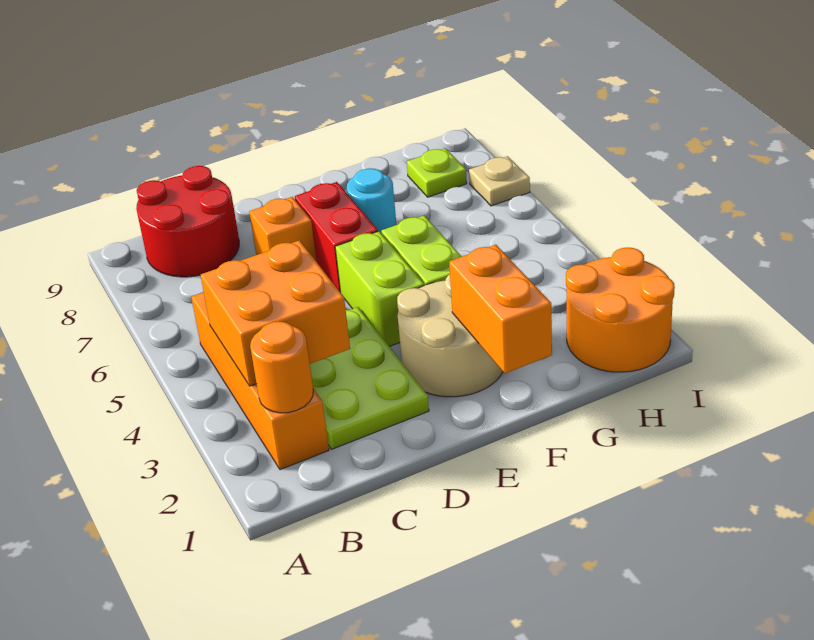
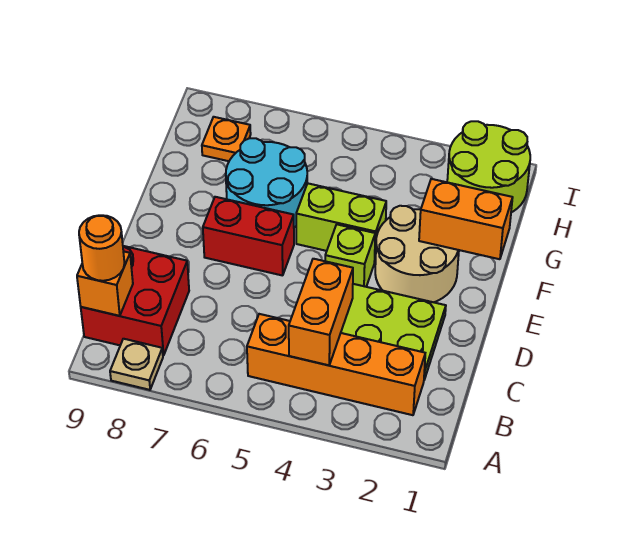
orange round brick B2 level 2 -> orange round brick B9 level 3
orange brick B3:C4 level 2 -> orange brick B4:C4 level 2
red round brick B8:C9 level 1 -> red brick B8:C9 level 1
orange brick D7 level 1 -> orange brick B9 level 2
lime brick E4:E5 level 1 -> lime brick E4 level 1
cyan round brick F7 level 1 -> cyan round brick F6:G7 level 1
orange round brick H1:I2 level 1 -> lime round brick H1:I2 level 1
lime plate H8 level 1 -> orange plate H8 level 1
tan plate I7 level 1 -> tan plate A8 level 1

